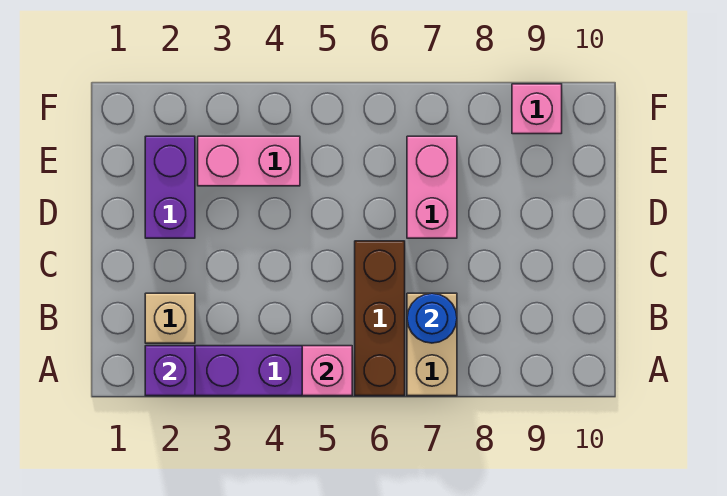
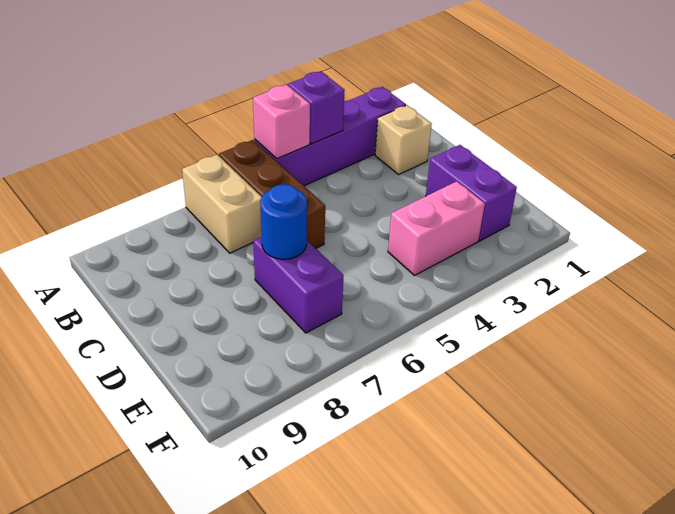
purple brick A2 level 2 -> purple brick A4 level 2
blue round brick B7 level 2 -> blue round brick D7 level 2
pink brick D7:E7 level 1 -> purple brick D7:E7 level 1
pink brick F9 level 1 -> none

